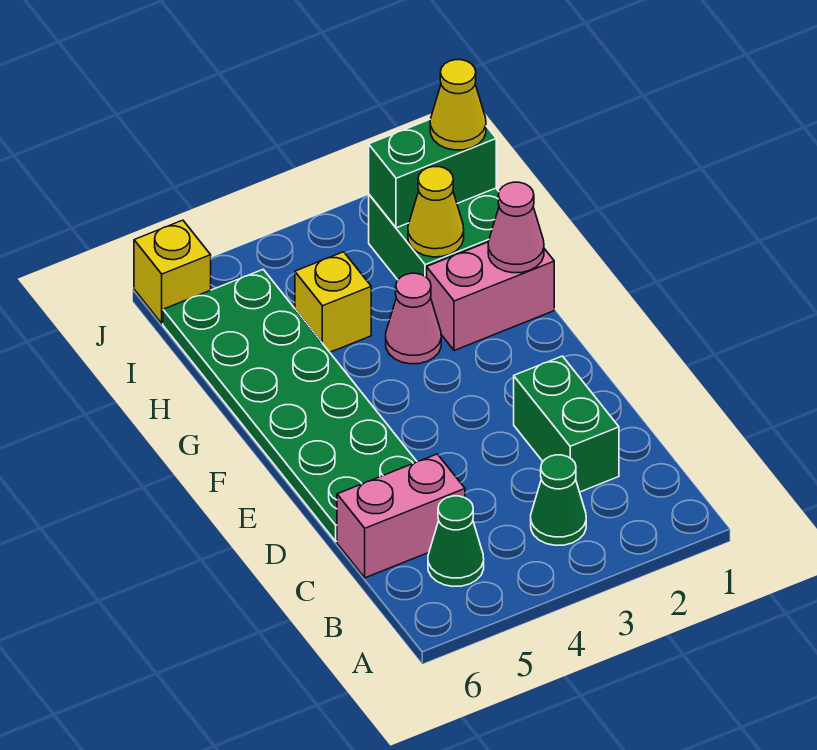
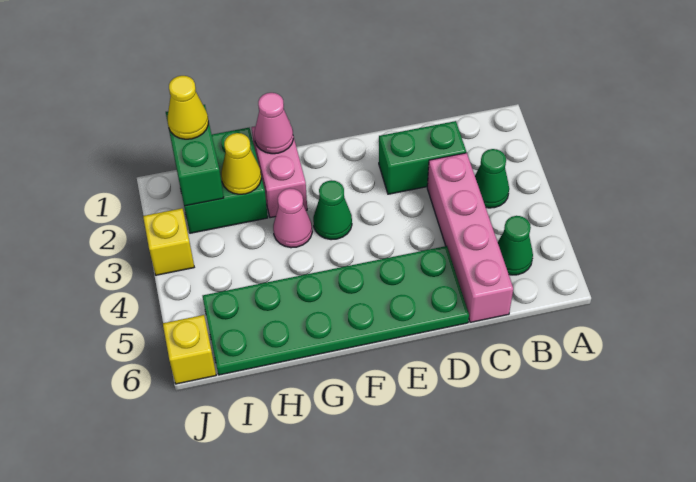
pink brick C5:C6 level 1 -> pink brick C3:C6 level 1
none -> green cone F3 level 1
yellow brick H4 level 1 -> yellow brick J3 level 1

